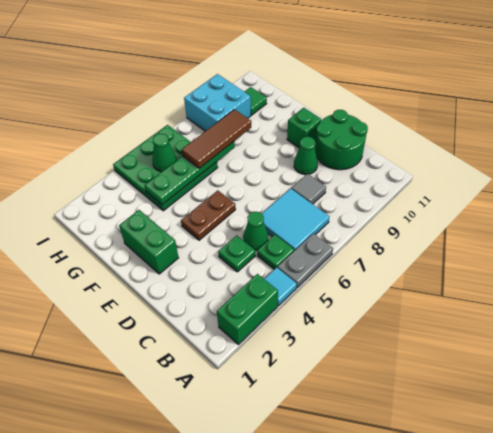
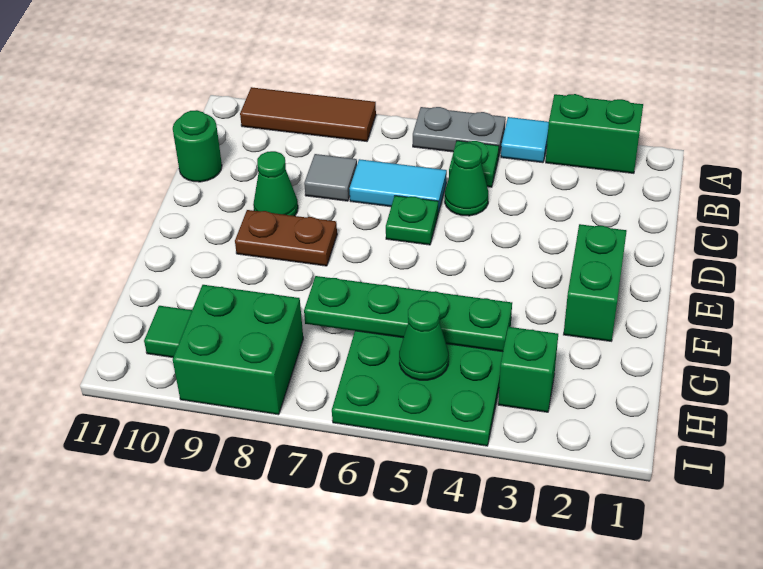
cyan tile B6:C7 level 1 -> cyan tile C6:C7 level 1
green plate C4 level 1 -> green plate D6 level 1
green round brick C10:D11 level 1 -> green round brick C11 level 1
brown plate E4:E5 level 1 -> brown plate E8:E9 level 1
green brick E10 level 1 -> green brick H3 level 1
brown tile G6:G8 level 3 -> brown tile A8:A10 level 1
cyan brick H8:I9 level 1 -> green brick H8:I9 level 1

